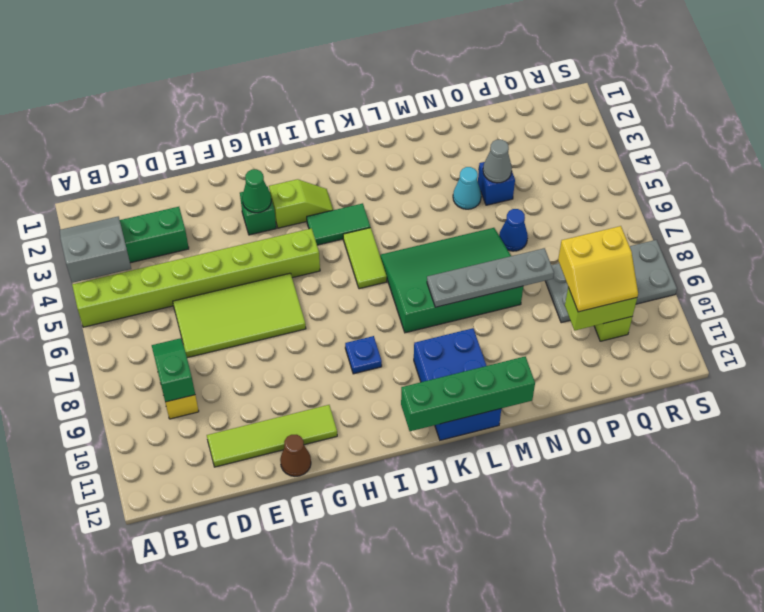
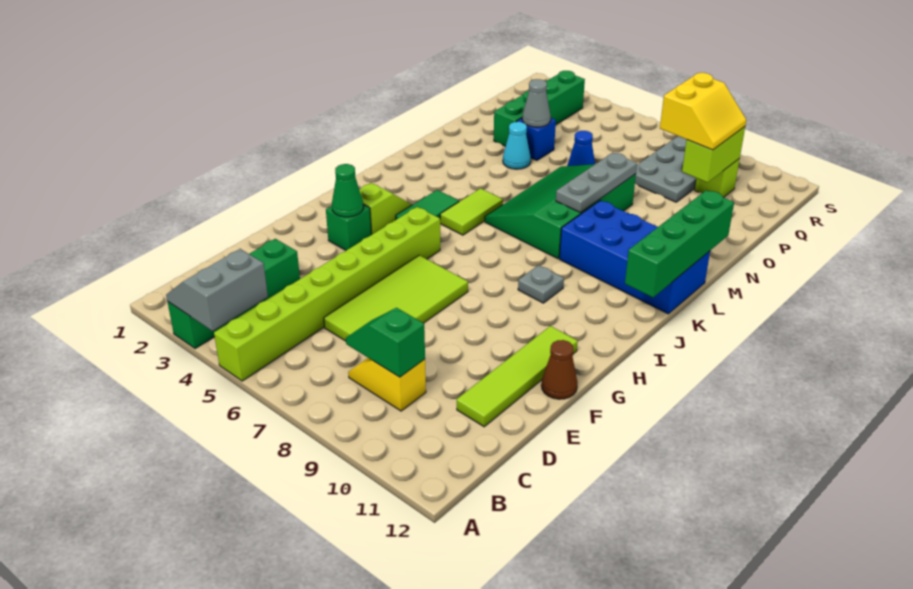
blue plate I9 level 1 -> grey plate I9 level 1
lime tile J5:J6 level 1 -> lime tile J5:K5 level 1
blue brick K10:L12 level 1 -> blue brick K9:L12 level 1
grey plate L8:O8 level 2 -> grey plate L8:N8 level 2
none -> green brick O3:R3 level 1

